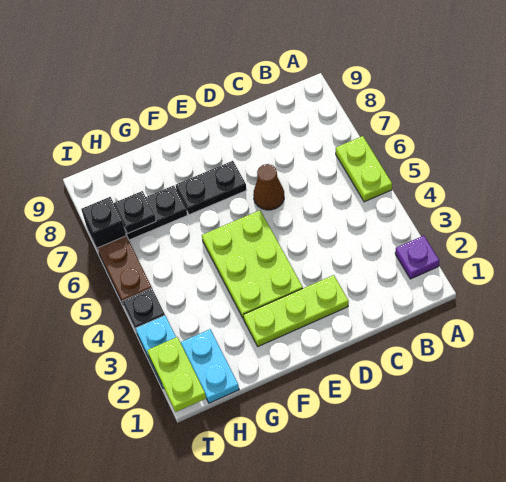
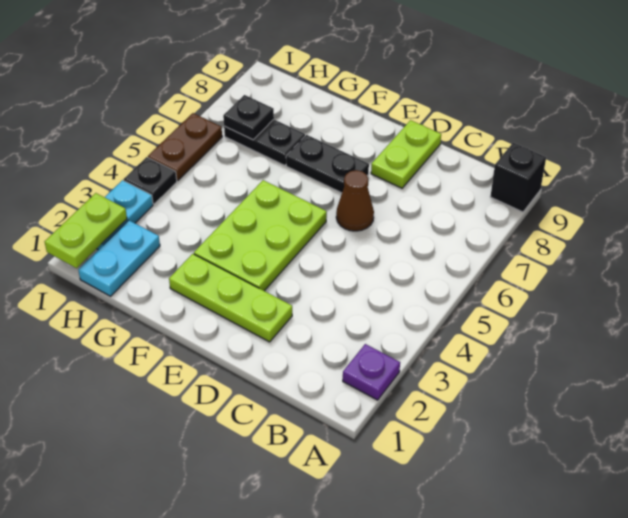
lime plate A5:A6 level 1 -> lime plate D8:D9 level 1
black brick I7 level 1 -> black brick A9 level 1

